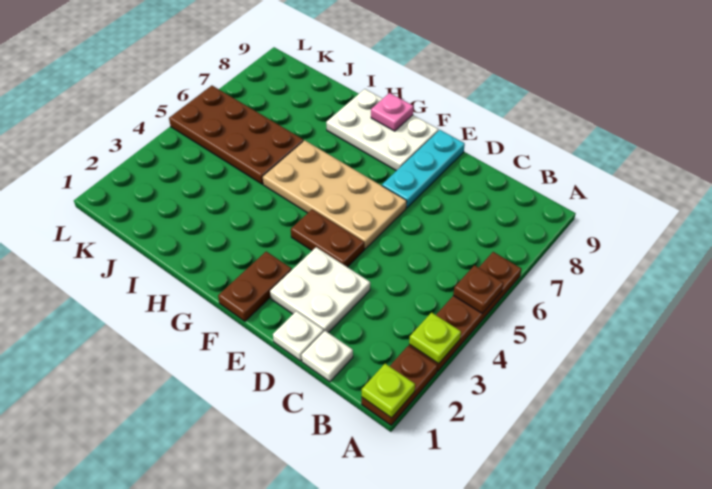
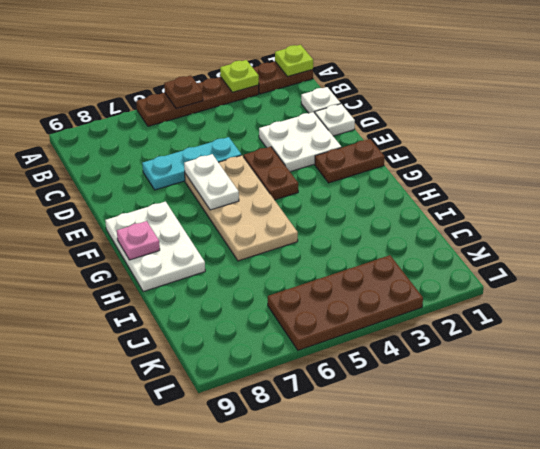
none -> white plate E6:F6 level 2
cyan plate E7:E9 level 1 -> cyan plate D5:D7 level 1
brown plate I5:L6 level 1 -> brown plate K3:L6 level 1

